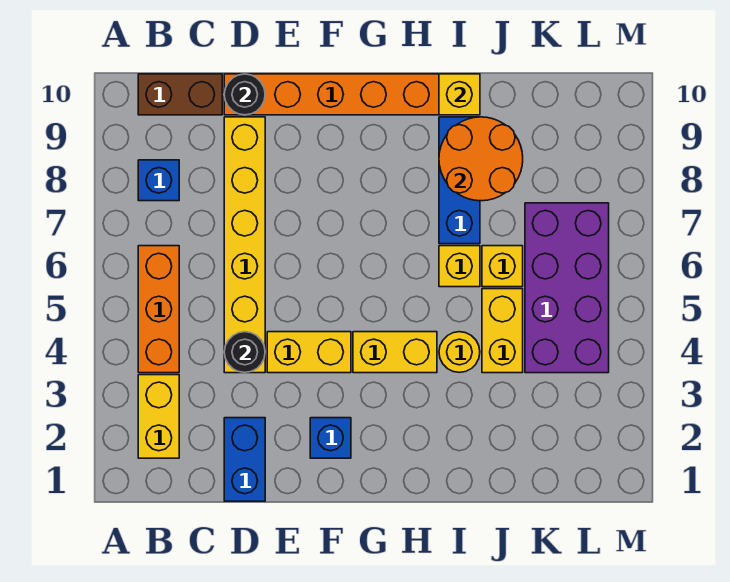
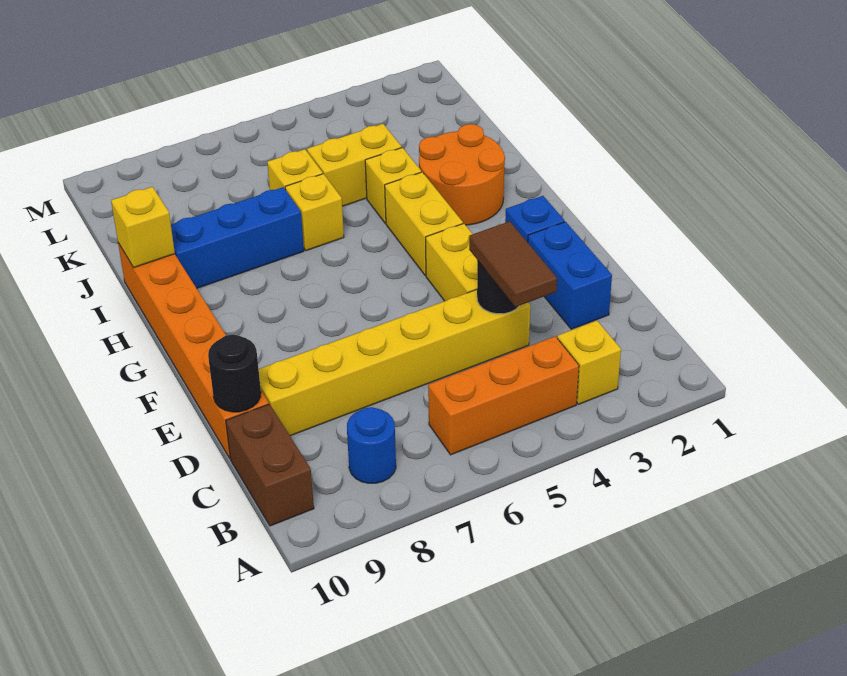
yellow brick B2:B3 level 1 -> yellow brick B3 level 1
blue brick B8 level 1 -> blue round brick B8 level 1
none -> brown tile C4:D4 level 3
blue brick D1:D2 level 1 -> blue brick D2:E2 level 1
yellow round brick I4 level 1 -> yellow brick I4 level 1
orange round brick I8:J9 level 2 -> orange round brick H2:I3 level 1
purple brick K4:L7 level 1 -> none

